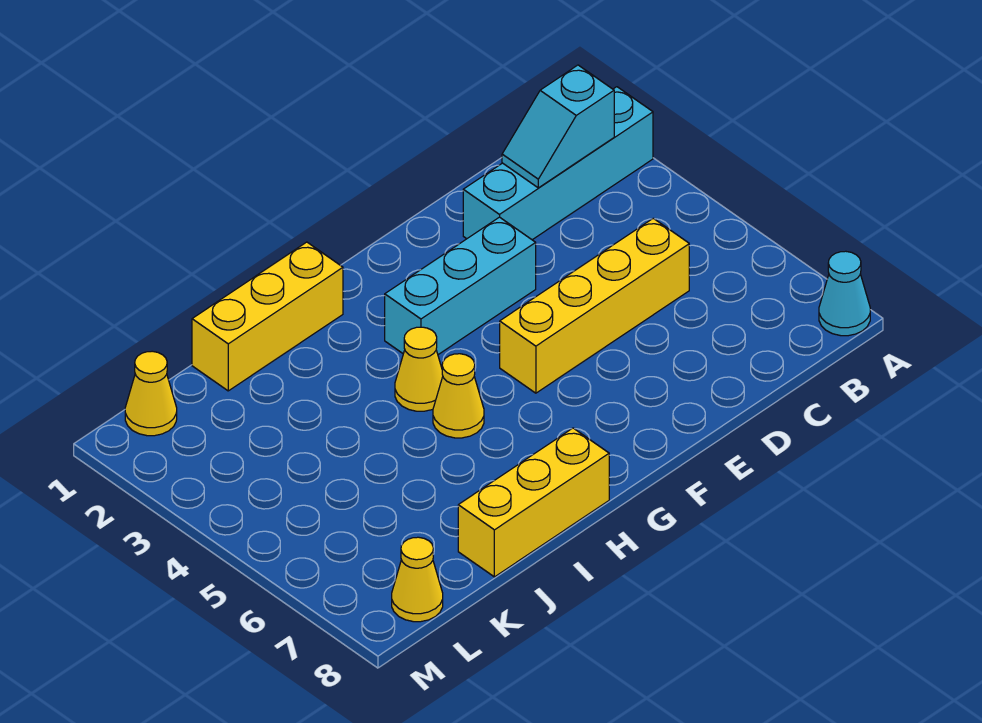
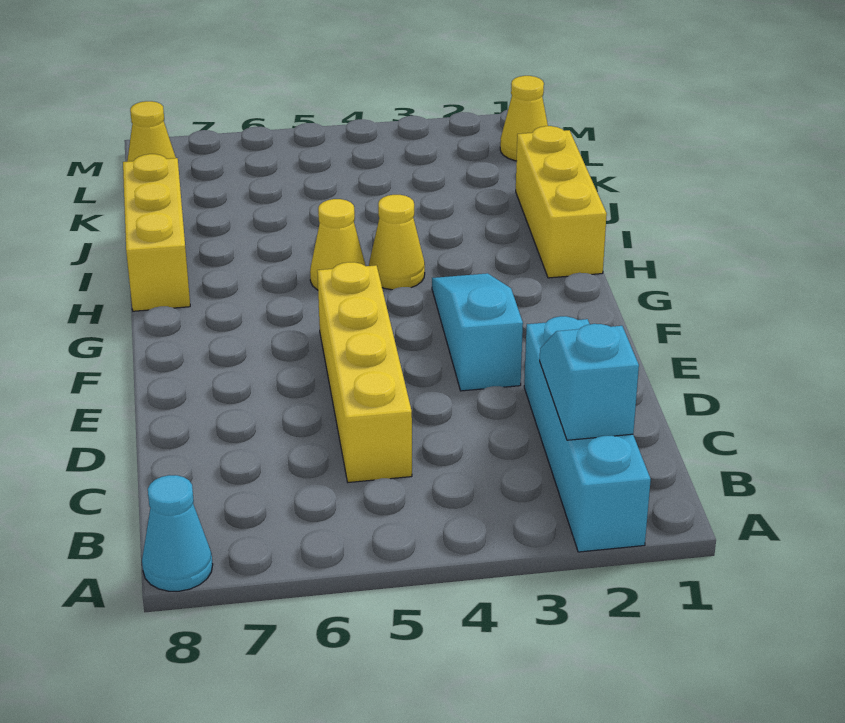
cyan brick E3:G3 level 1 -> cyan slope E3:G3 level 1 top E

